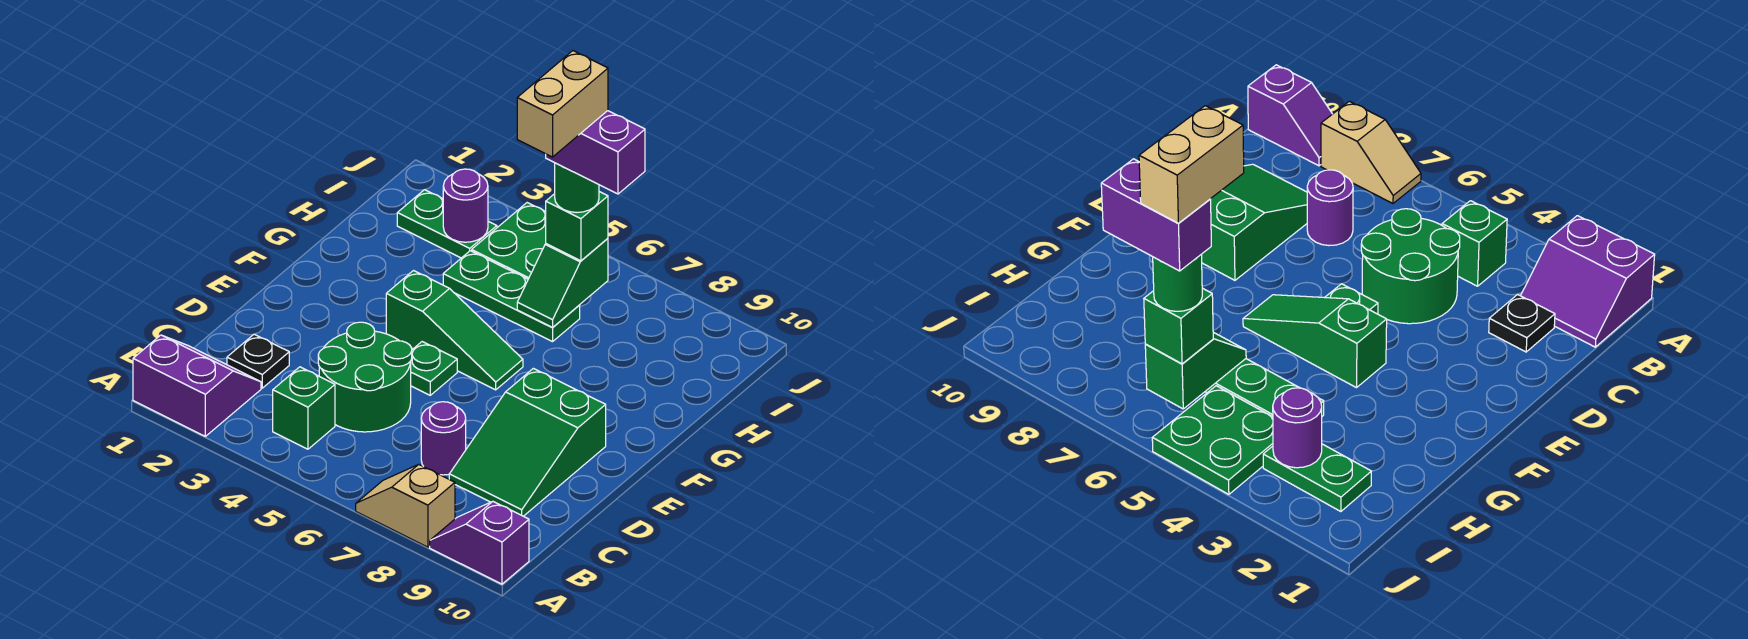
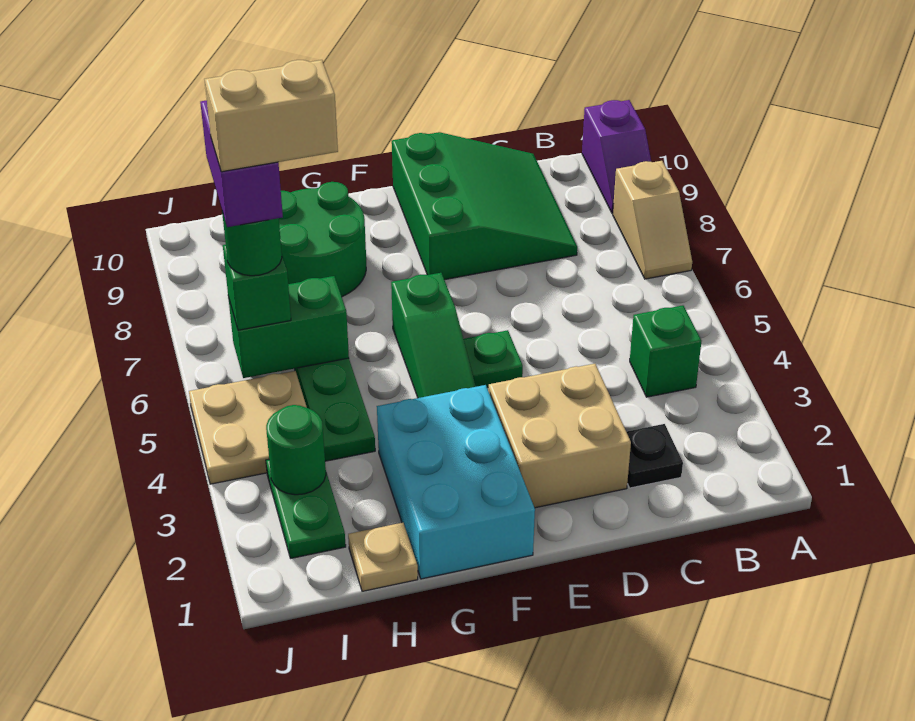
purple slope A1:B2 level 1 top A -> none
green round brick C4:D5 level 1 -> green round brick G8:H9 level 1
purple round brick C7 level 1 -> none
green slope C8:E9 level 1 top E -> green slope C8:E10 level 1 top E
none -> tan brick D2:E3 level 1
none -> cyan brick F1:G3 level 1
green slope F4:F6 level 1 top 4 -> green slope F4:F6 level 1 top 6
none -> tan plate H1 level 1
green slope H6:I6 level 2 top I -> green brick H6:I6 level 2
purple round brick I3 level 2 -> green round brick I3 level 2
green plate I4:J5 level 1 -> tan plate I4:J5 level 1

